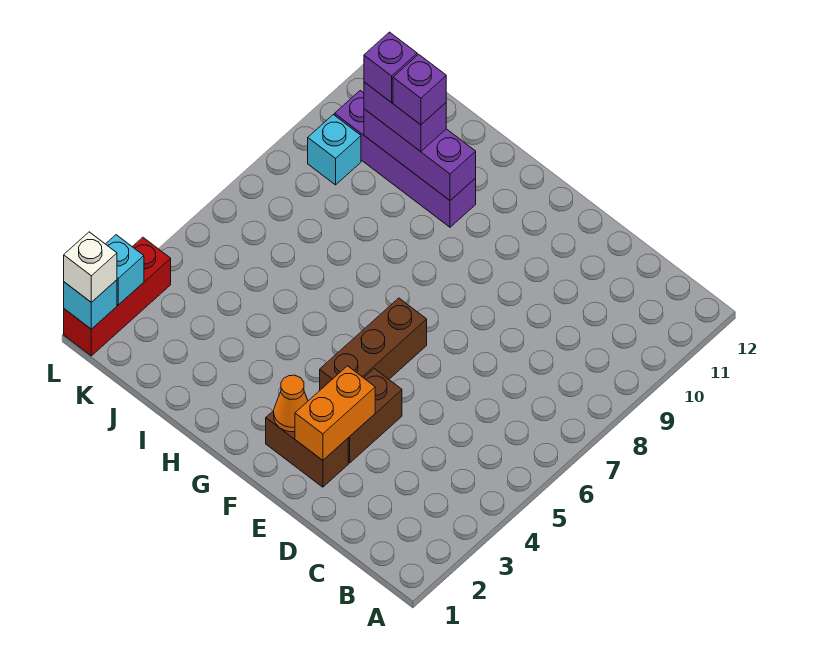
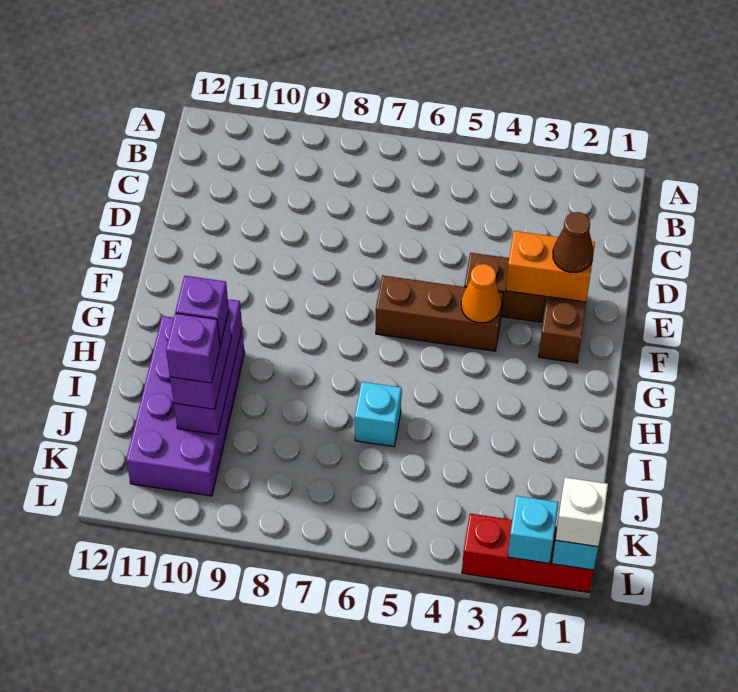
none -> brown cone E2 level 3
orange cone F2 level 2 -> orange cone F4 level 2
purple brick H10:K10 level 1 -> purple brick H10:K11 level 1
cyan brick K9 level 1 -> cyan brick I6 level 1

